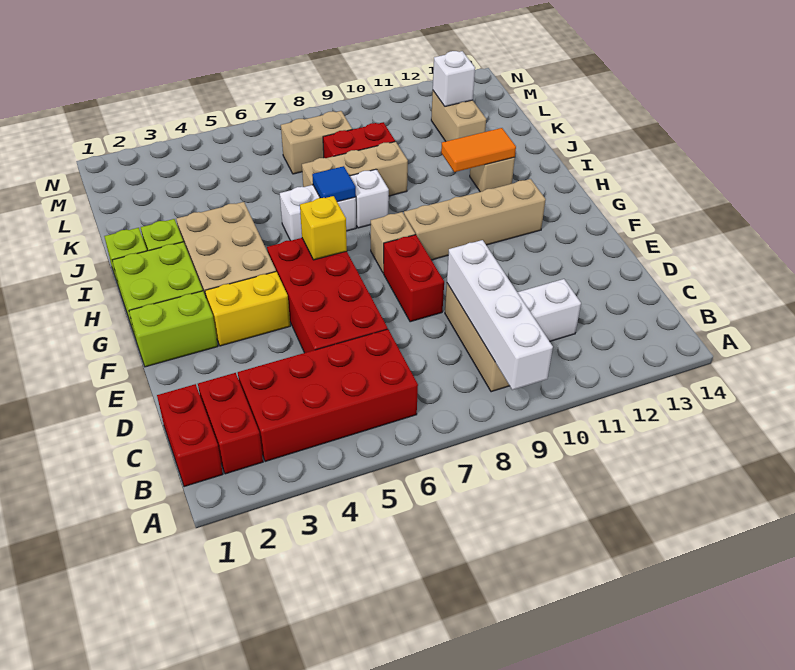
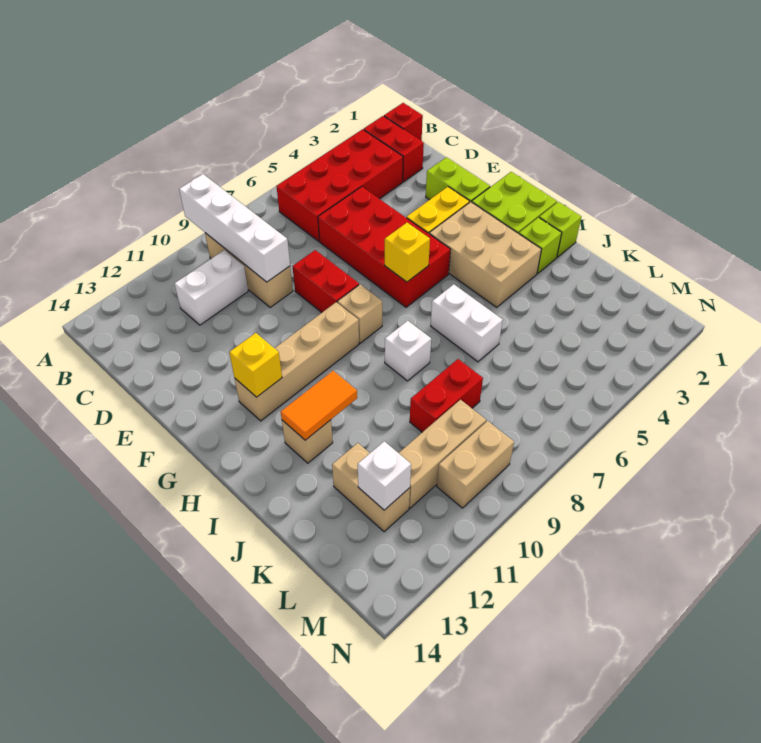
red brick B1:C1 level 1 -> red brick B1 level 1
lime brick F1:F2 level 1 -> lime brick E2:F2 level 1
none -> yellow brick G12 level 2
white brick I6:I7 level 1 -> white brick I6:J6 level 1
blue tile I7 level 2 -> none
tan brick J7:J9 level 1 -> tan brick L9:L11 level 1
tan brick L7:L8 level 1 -> tan brick M9:M10 level 1

